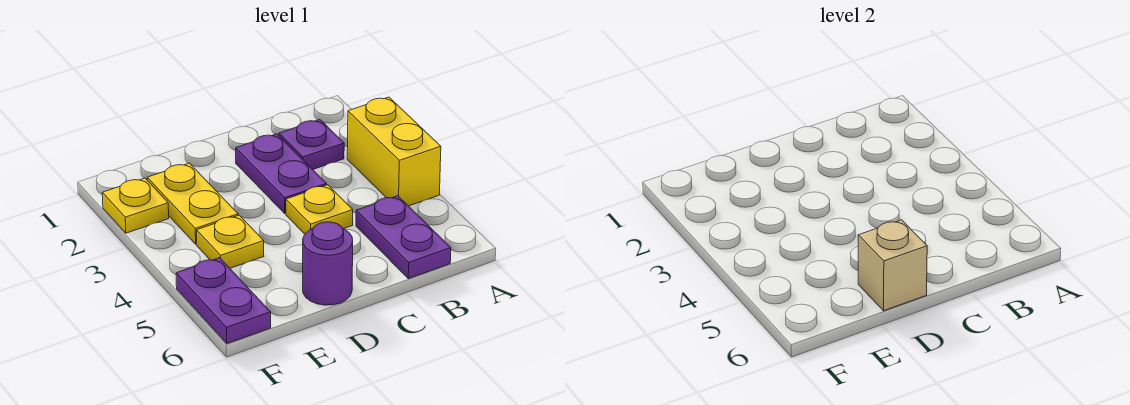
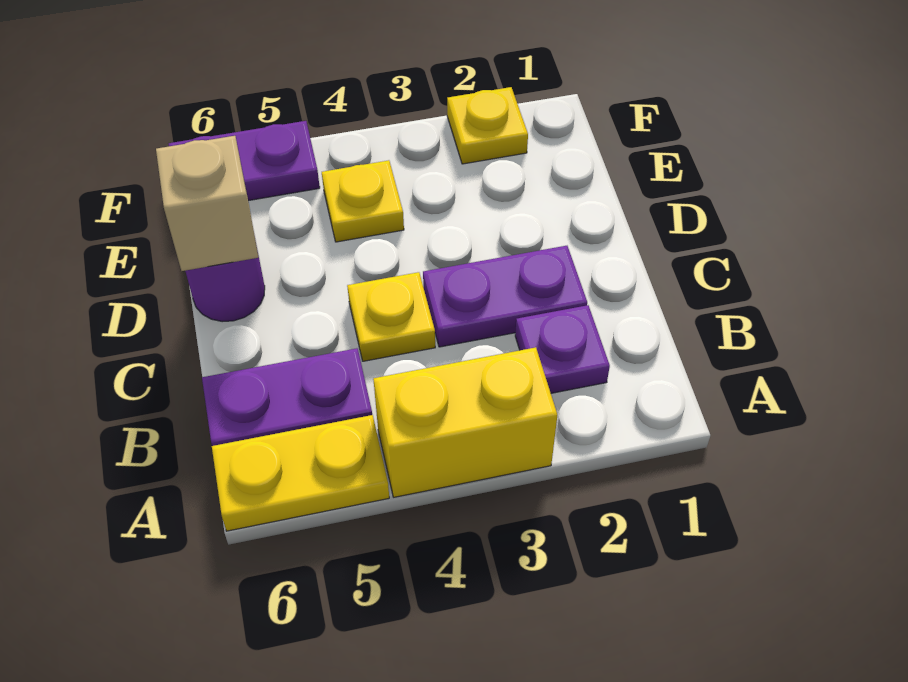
yellow plate E2:E3 level 1 -> yellow plate A5:A6 level 1

